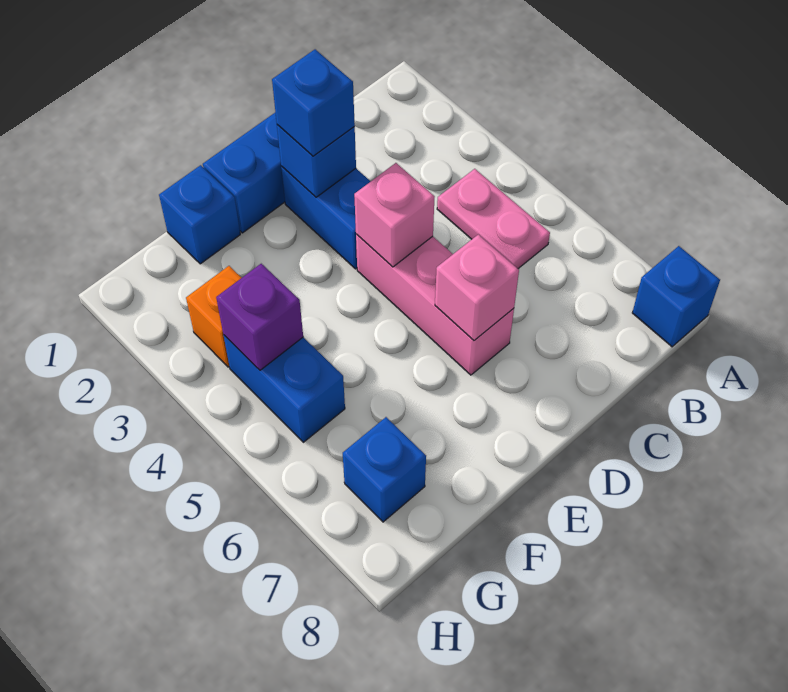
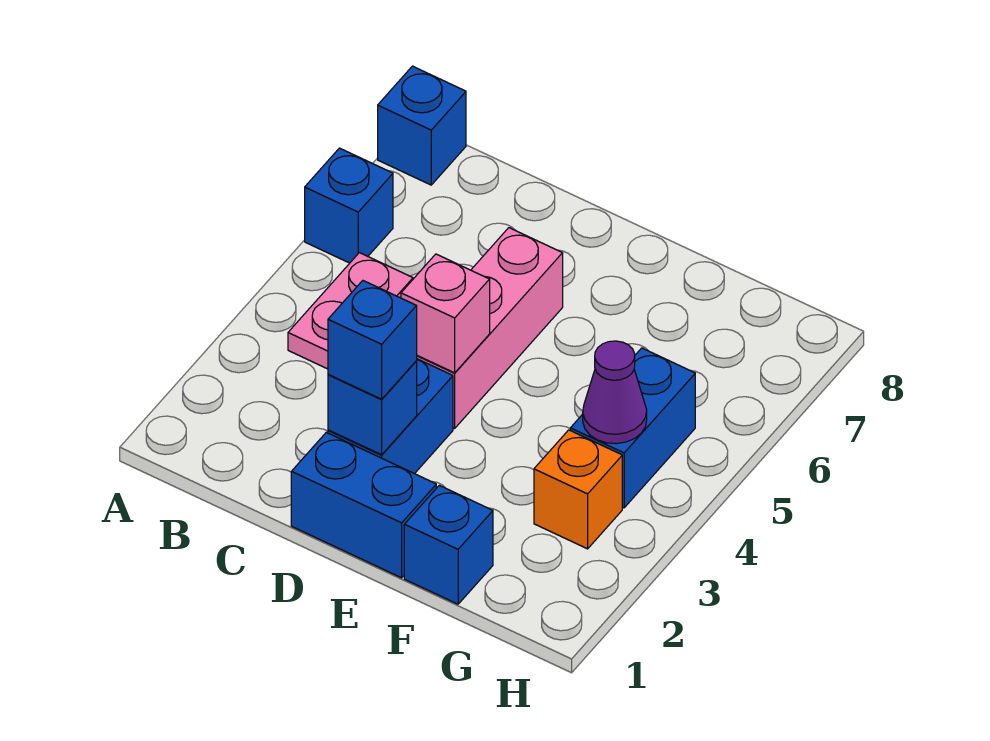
pink brick D6 level 2 -> none
purple brick G4 level 2 -> purple cone G4 level 2
blue brick G7 level 1 -> blue brick A6 level 1

